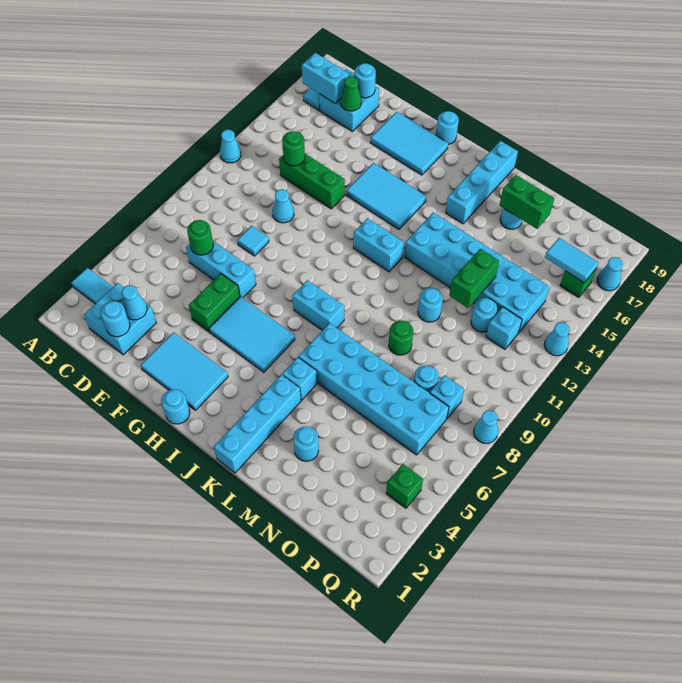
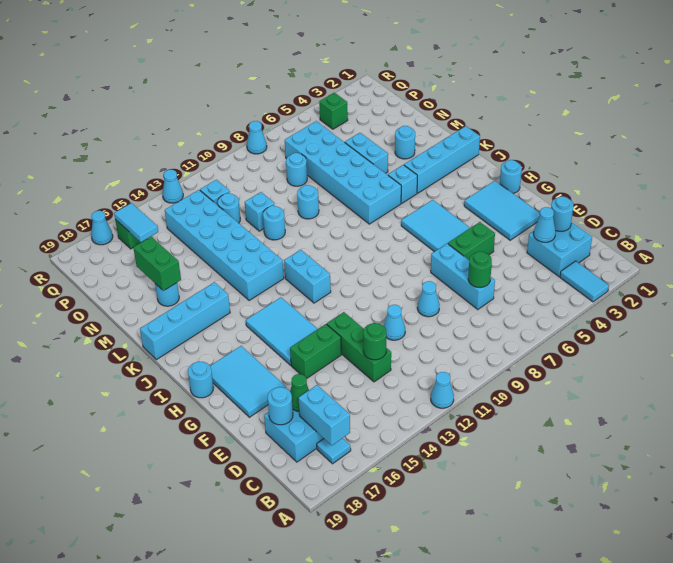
cyan tile E9 level 1 -> cyan cone E9 level 1
cyan brick I8:J8 level 1 -> cyan brick M5:N5 level 1
green round brick M9 level 1 -> cyan round brick M9 level 1
green brick N12:N13 level 2 -> green brick F14:F15 level 1
cyan brick P8 level 1 -> cyan brick N11 level 1

